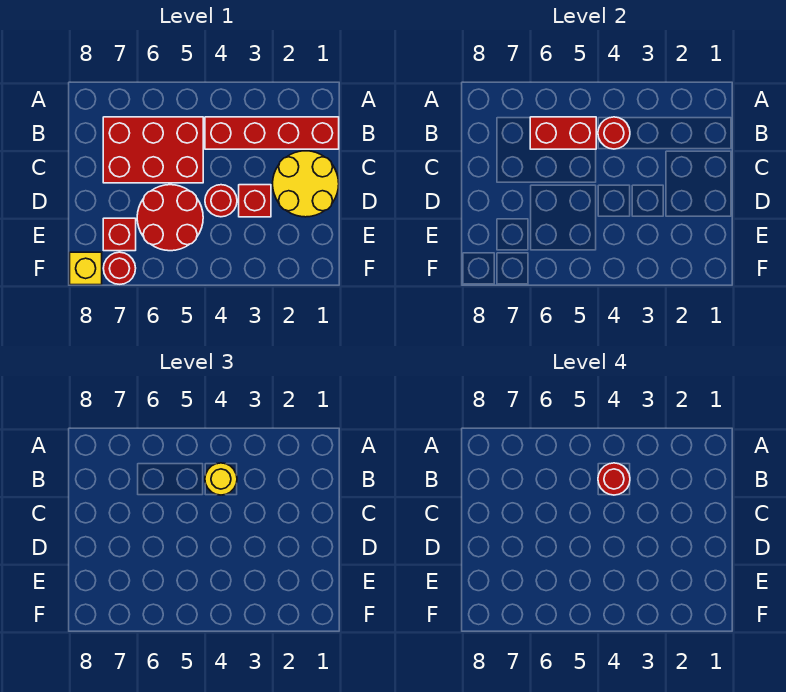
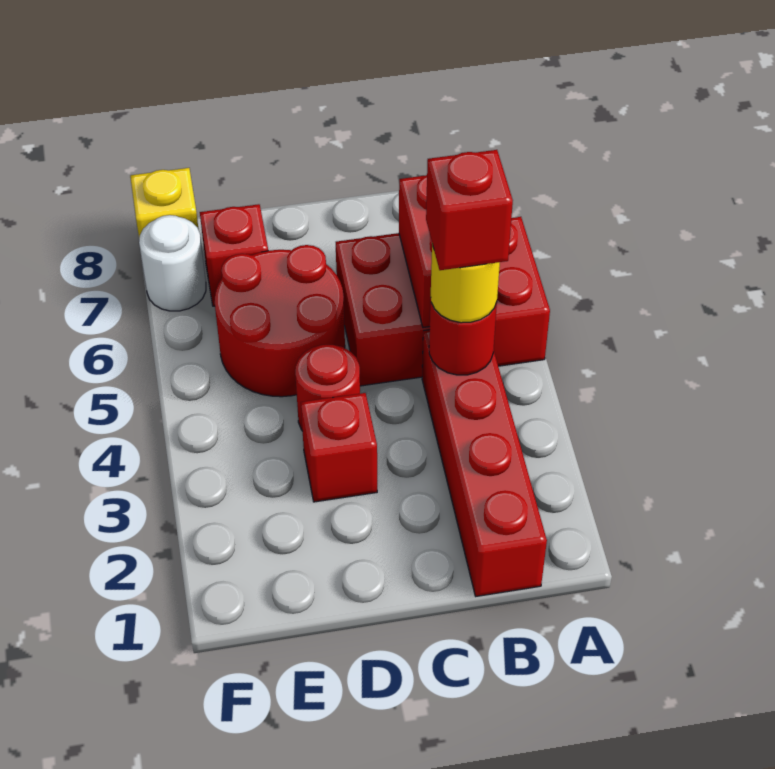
red round brick B4 level 4 -> red brick B4 level 4
red brick B5:C7 level 1 -> red brick A5:C6 level 1
yellow round brick C1:D2 level 1 -> none
red round brick F7 level 1 -> white round brick F7 level 1

